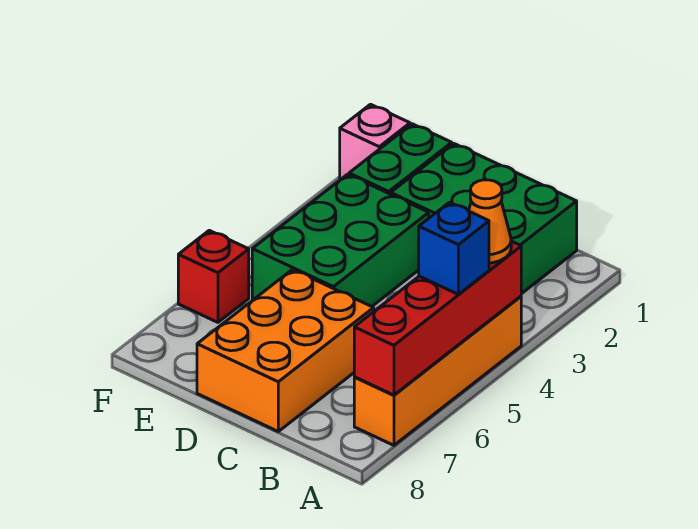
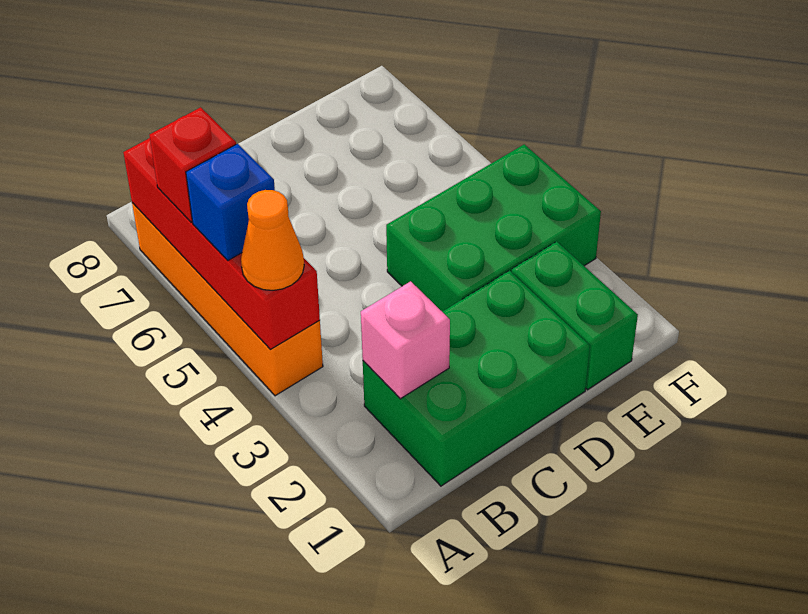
orange brick C6:D8 level 1 -> none
green brick D3:E5 level 1 -> green brick D3:F4 level 1
pink brick F1 level 1 -> pink brick B2 level 2
red brick F6 level 1 -> red brick A6 level 3

